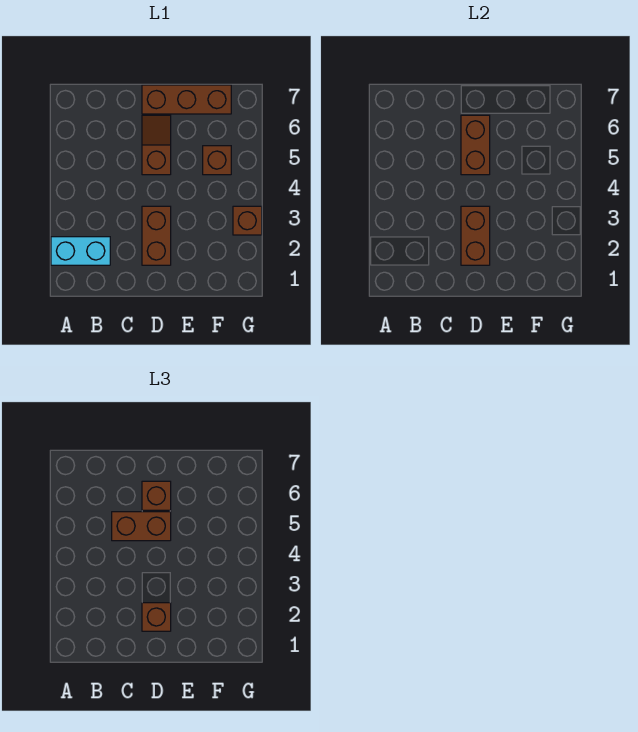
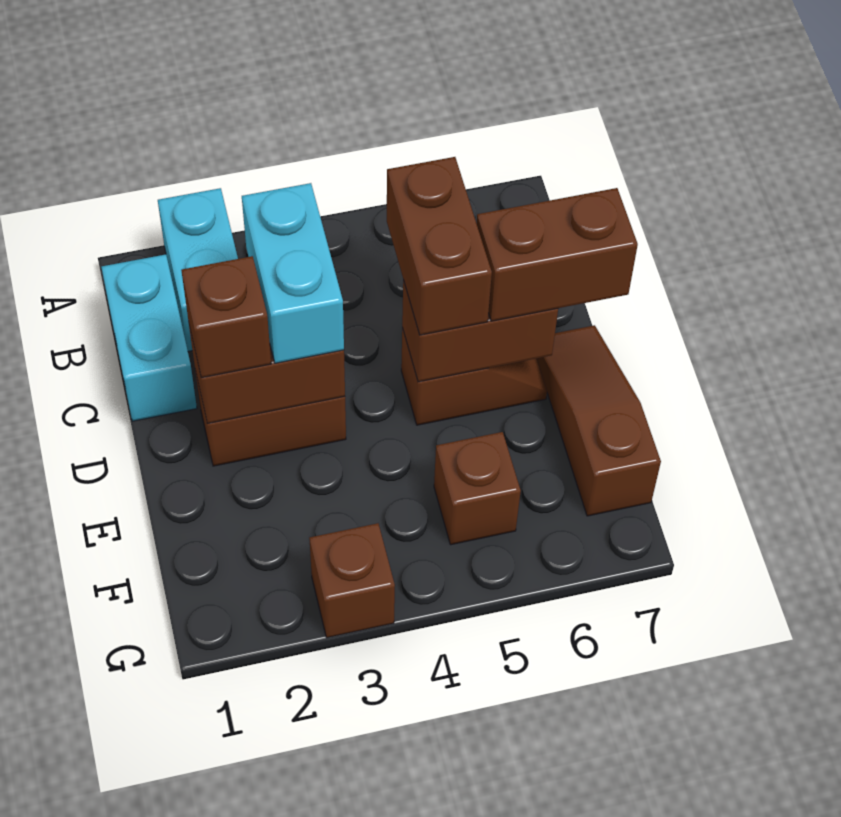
none -> cyan brick B1:C1 level 1
none -> cyan brick C3:D3 level 3
brown brick D6 level 3 -> brown brick D6:D7 level 3
brown brick D7:F7 level 1 -> brown slope D7:F7 level 1 top F

